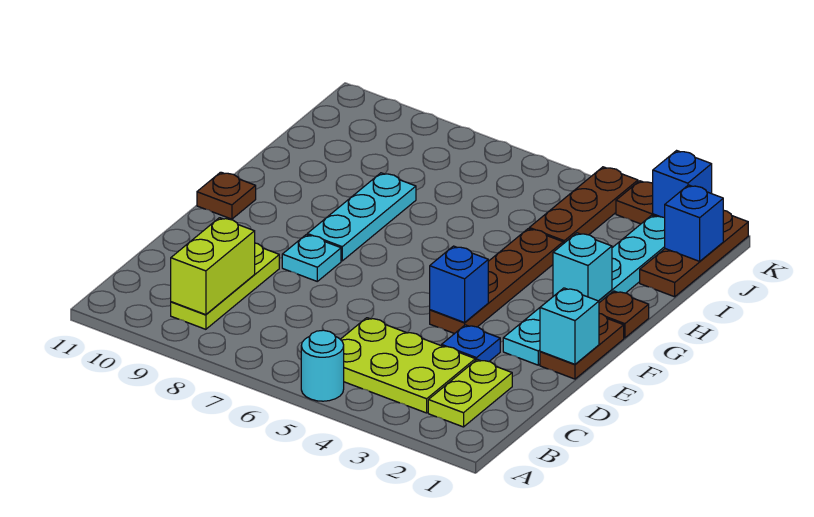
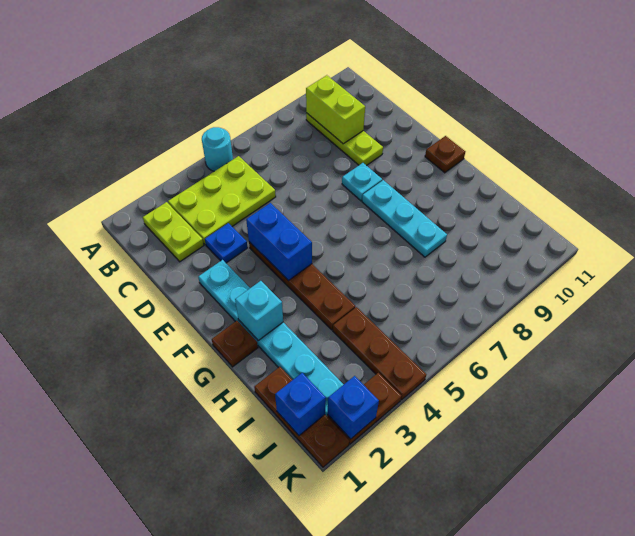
brown plate E1:F1 level 1 -> none
cyan brick E1 level 2 -> none
blue brick E4 level 2 -> blue brick E4:F4 level 2

